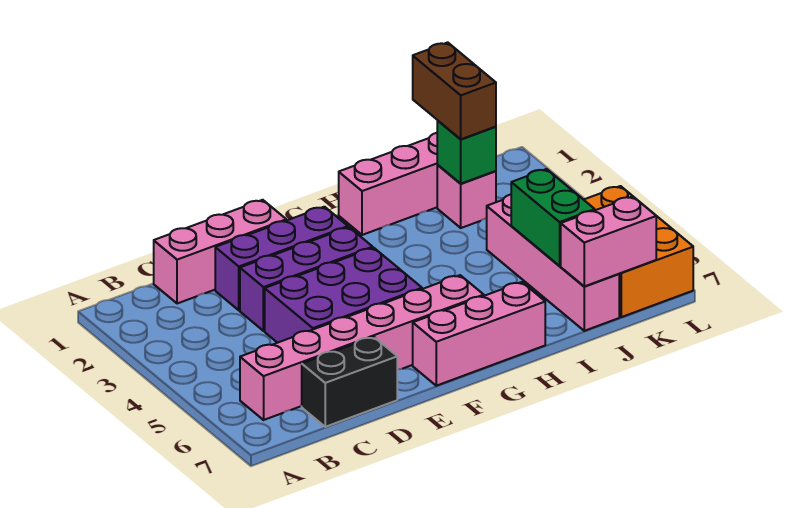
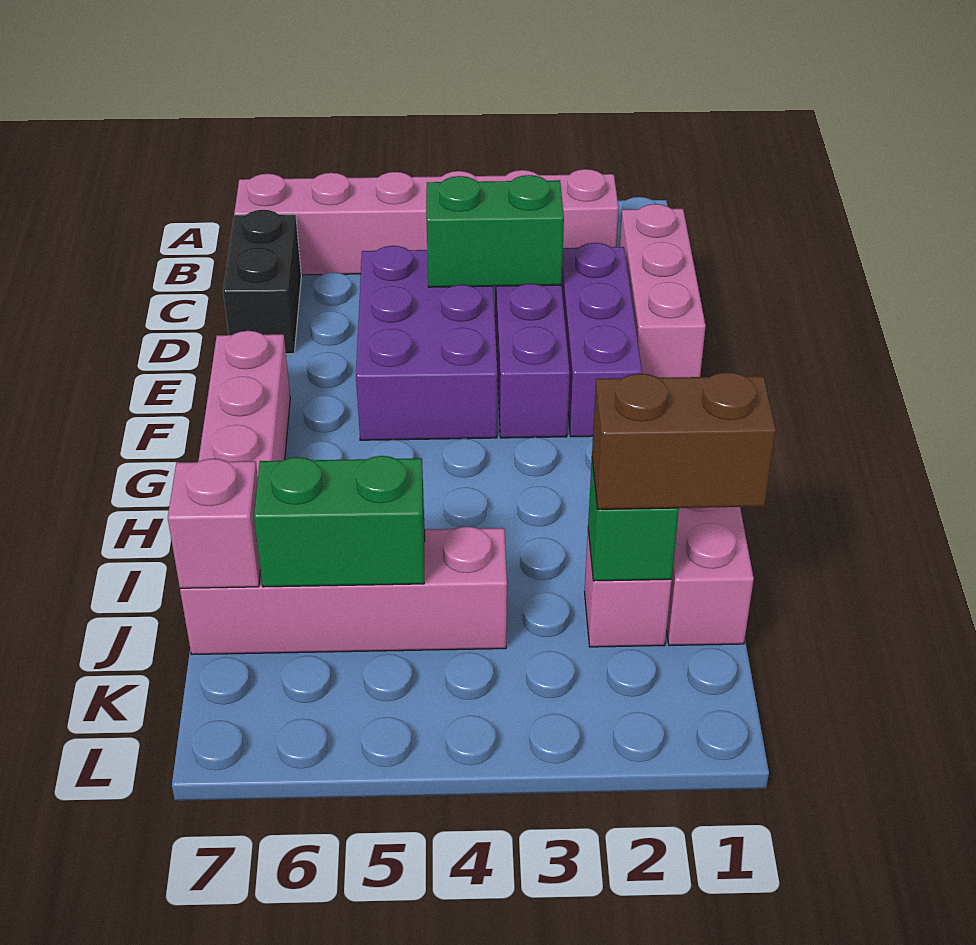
pink brick B6:G6 level 1 -> pink brick B2:B7 level 1
none -> green brick D3:D4 level 2
pink brick J7:K7 level 2 -> pink brick J7 level 2
orange brick K5:L7 level 1 -> none

